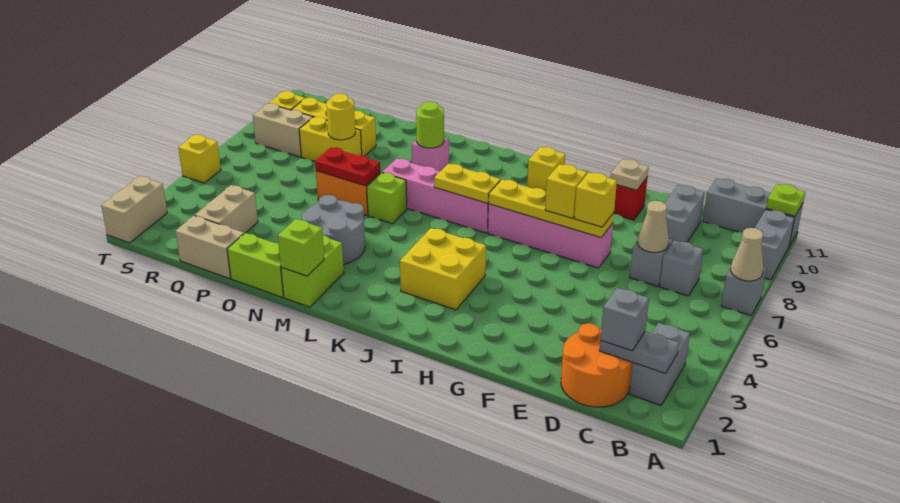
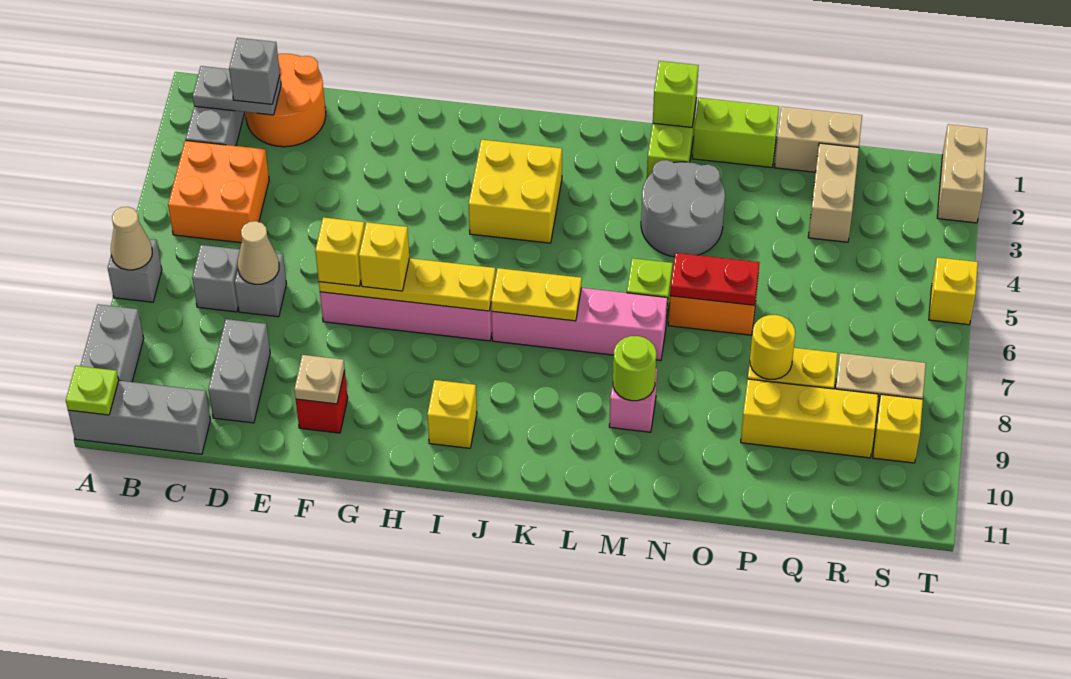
none -> orange brick B4:C5 level 1

